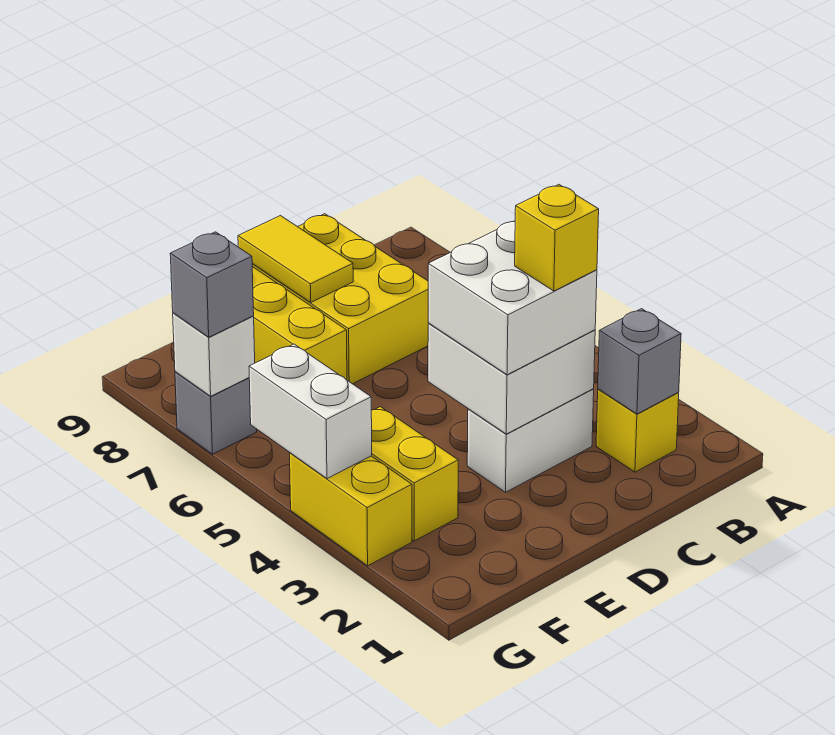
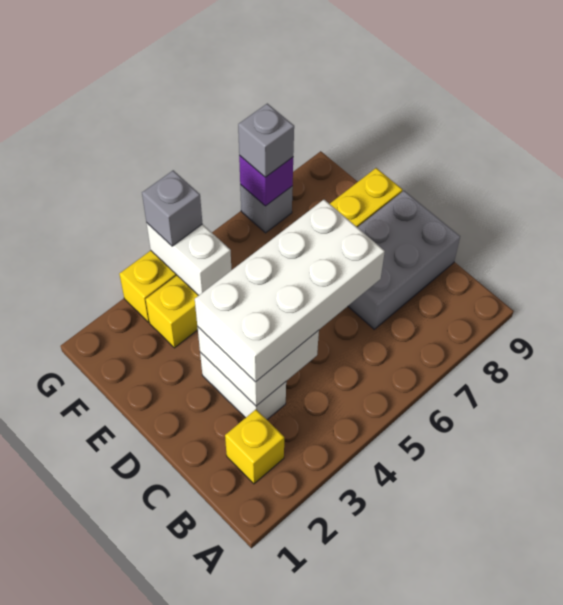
grey brick B2 level 2 -> grey brick G4 level 3
white brick C3:D4 level 3 -> white brick C3:D6 level 3
yellow brick C3 level 4 -> none
yellow brick C7:D9 level 1 -> grey brick C7:D9 level 1
yellow tile D8:D9 level 2 -> none
white brick G4:G5 level 2 -> white brick F4:G4 level 2
white brick G7 level 2 -> purple brick G7 level 2

